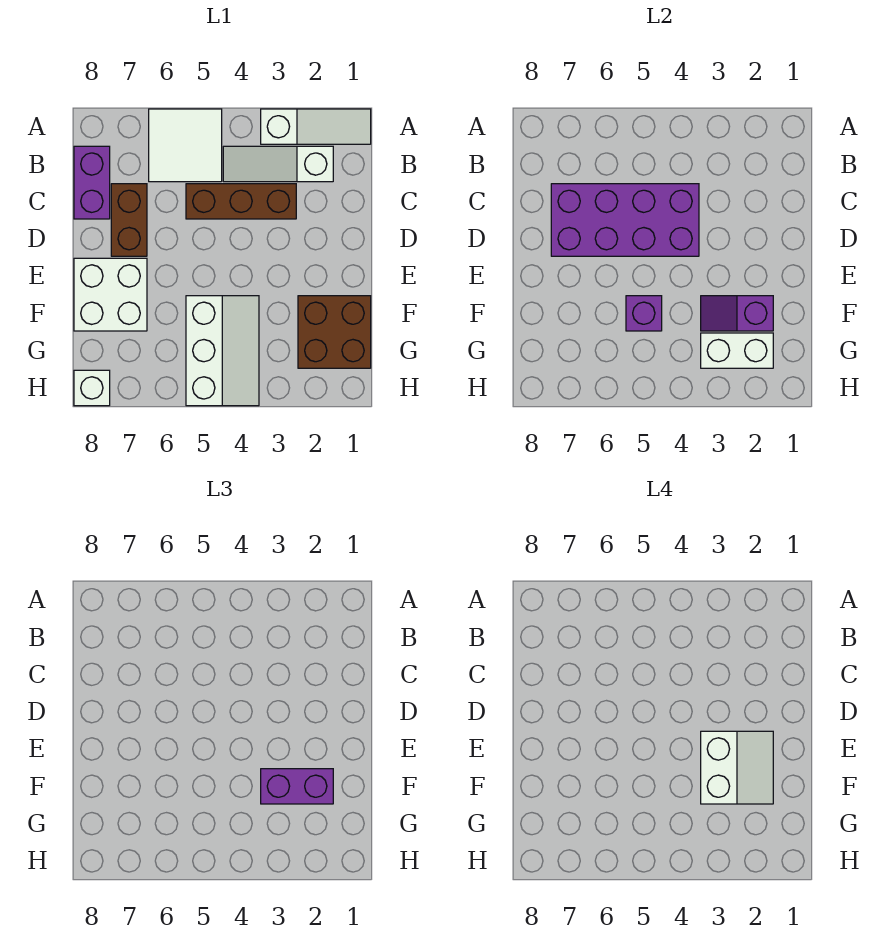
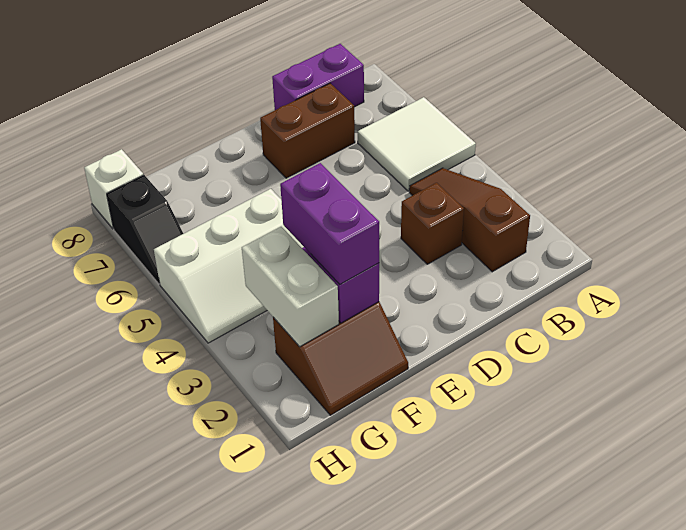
white slope A1:A3 level 1 top 3 -> none
white slope B2:B4 level 1 top 2 -> brown slope B2:B4 level 1 top 2
brown brick C3:C5 level 1 -> brown brick C3 level 1
purple brick C4:D7 level 2 -> none
white slope E2:F3 level 4 top 3 -> none
white brick E7:F8 level 1 -> none
brown brick F1:G2 level 1 -> brown slope F1:G2 level 1 top 2
purple brick F5 level 2 -> none
none -> black slope H6:H7 level 1 top 7

